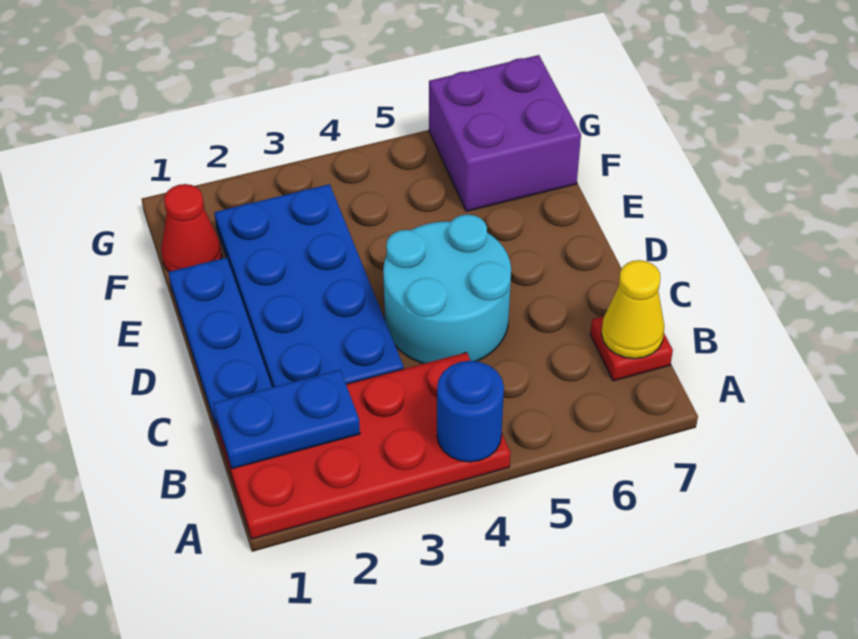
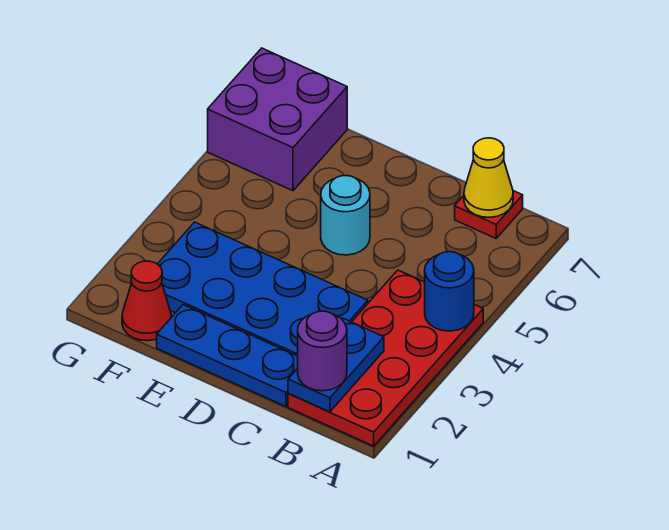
none -> purple round brick B1 level 3
cyan round brick C4:D5 level 1 -> cyan round brick D5 level 1

